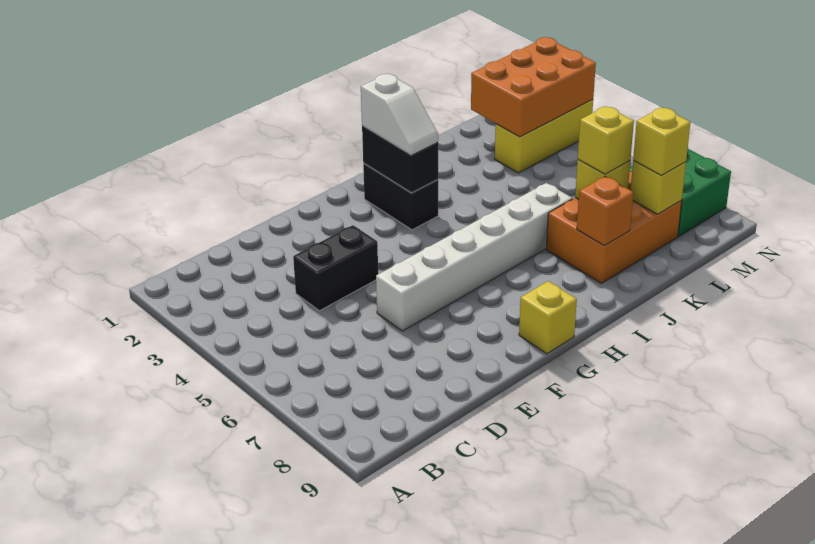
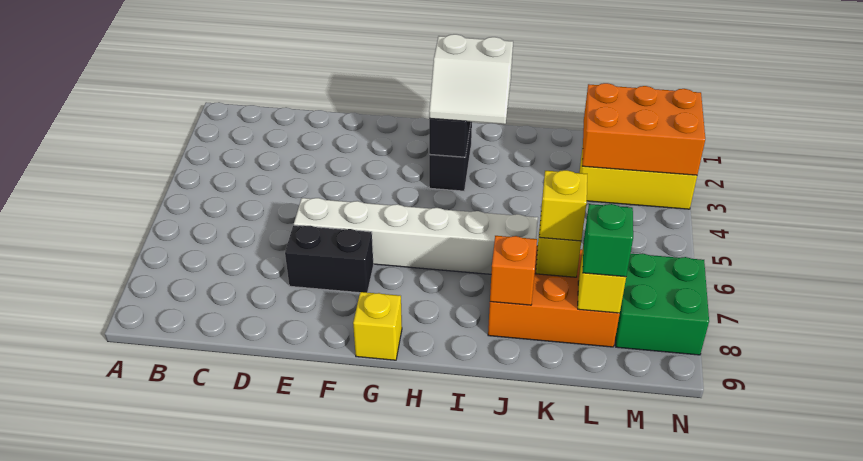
black brick D4:E4 level 1 -> black brick E7:F7 level 1
white slope H2:H3 level 3 top 2 -> white slope H2:I3 level 3 top 2
yellow brick L8 level 3 -> green brick L8 level 3

